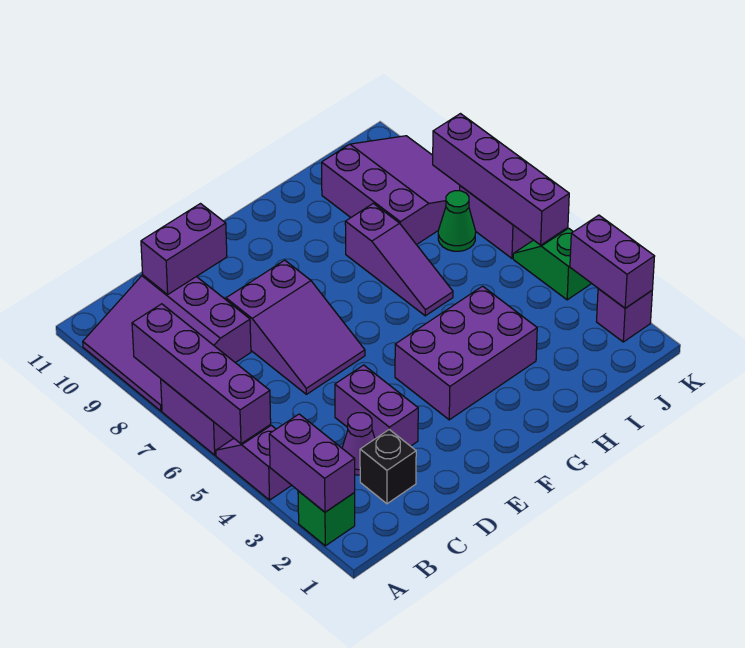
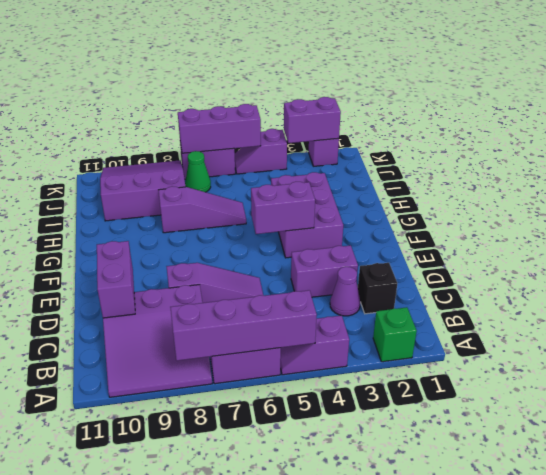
purple brick A2:A3 level 2 -> purple brick F4:F5 level 2
purple slope D6:E8 level 1 top 8 -> purple slope D6:D8 level 1 top 8
green slope K4:K5 level 1 top 4 -> purple slope K4:K5 level 1 top 4
purple brick K5:K8 level 2 -> purple brick K5:K7 level 2

